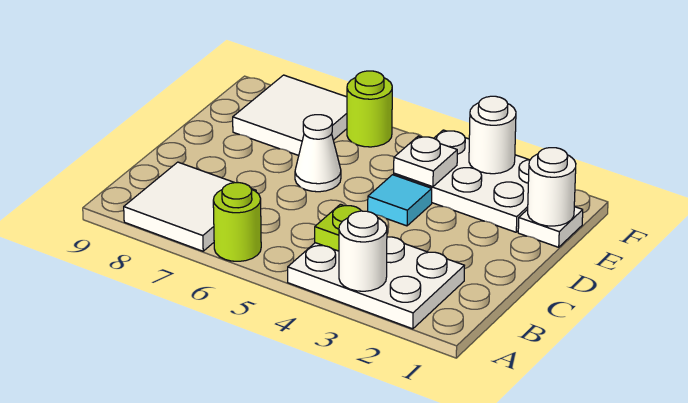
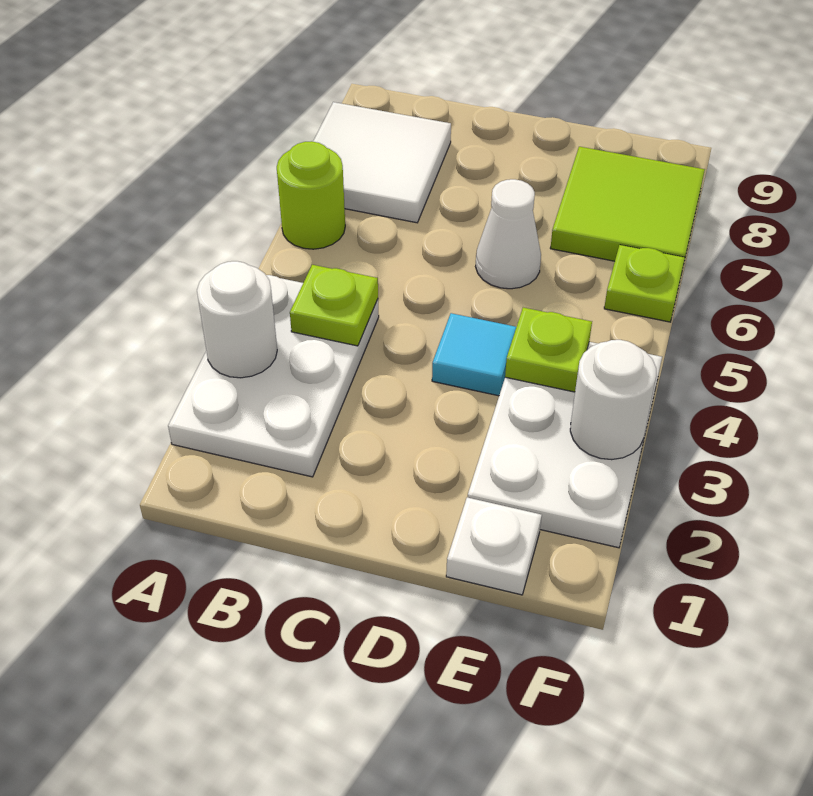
white round brick E1 level 2 -> none
white plate E4 level 2 -> lime plate E4 level 2
white tile E7:F8 level 1 -> lime tile E7:F8 level 1
lime round brick F6 level 1 -> lime plate F6 level 1

